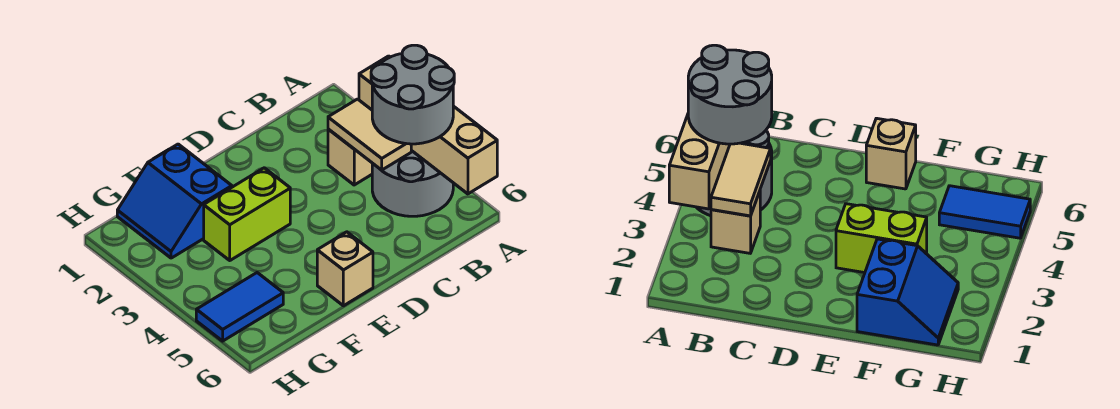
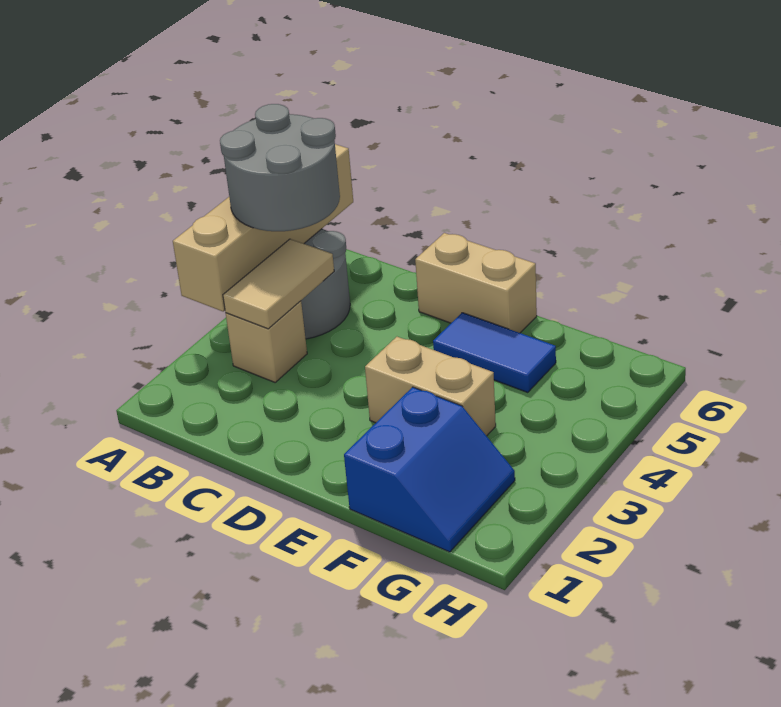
lime brick E3:F3 level 1 -> tan brick E3:F3 level 1
tan brick E6 level 1 -> tan brick D6:E6 level 1
blue tile G5:H5 level 1 -> blue tile E5:F5 level 1

